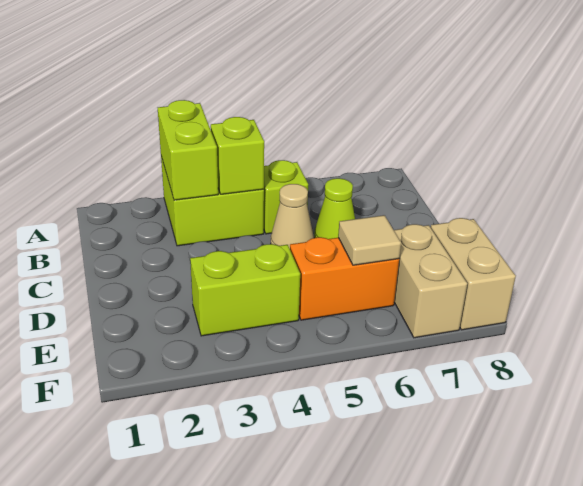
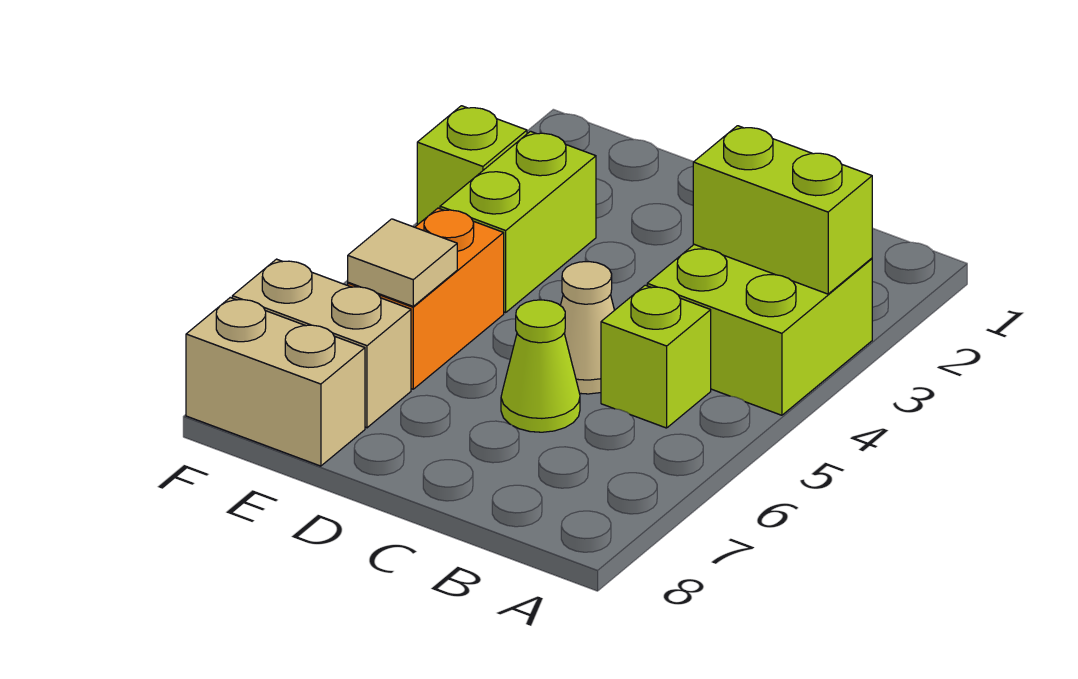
lime brick B4 level 2 -> lime brick F3 level 1

